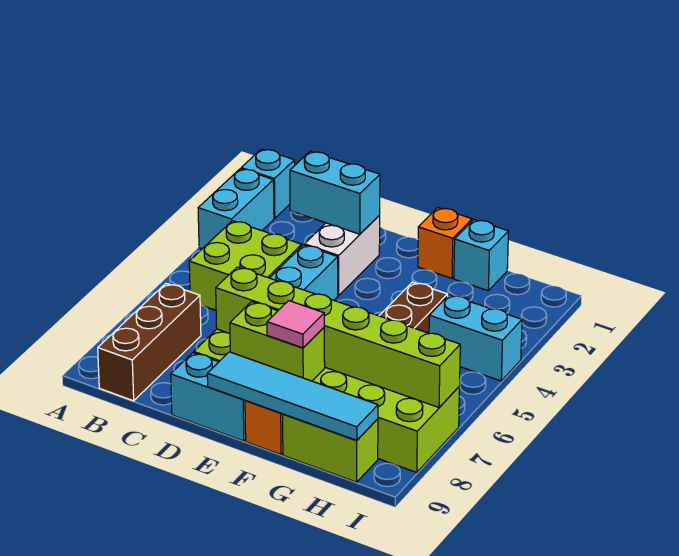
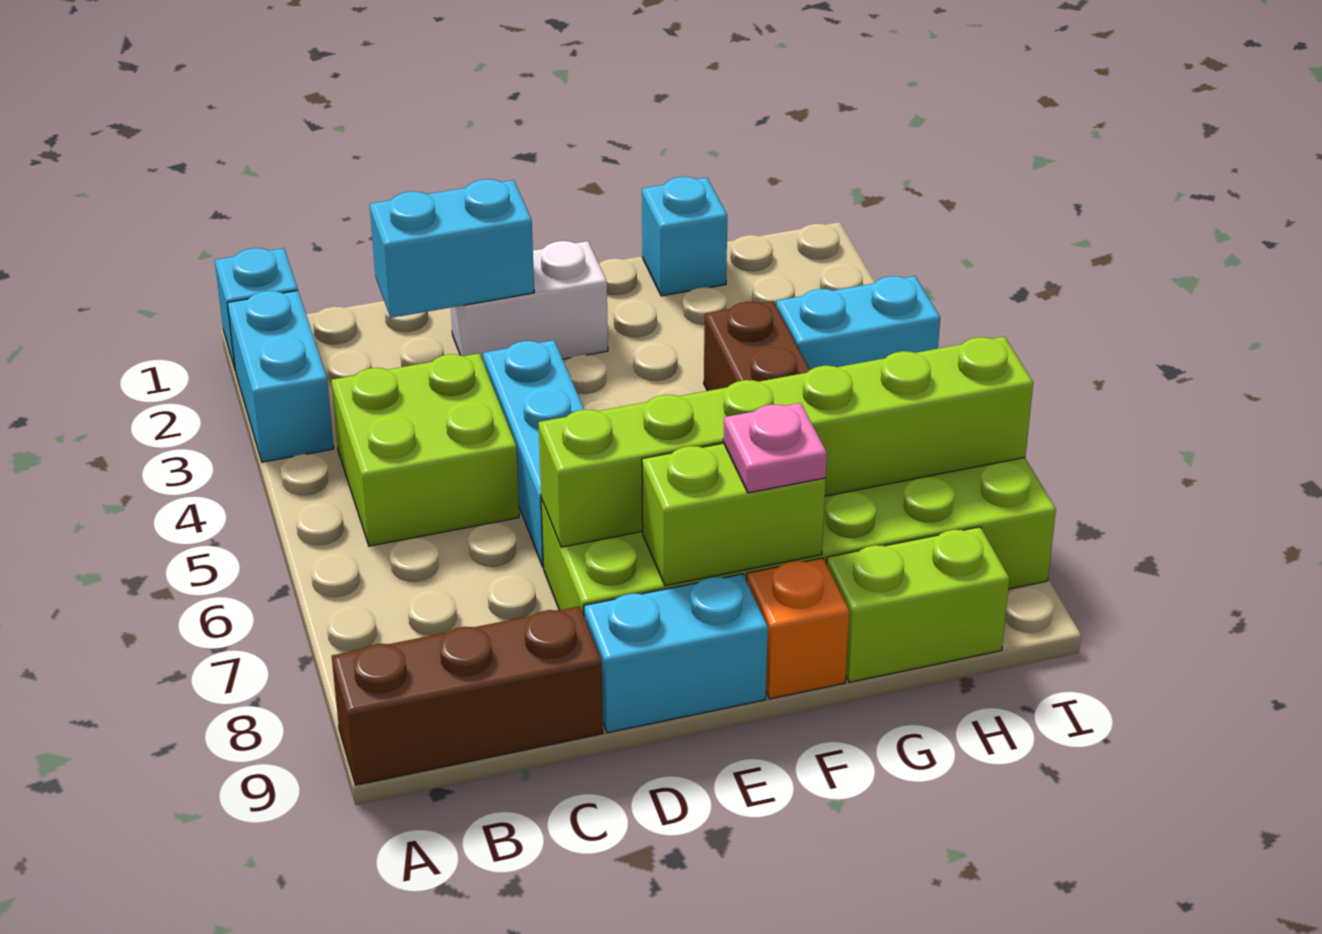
brown brick B7:B9 level 1 -> brown brick A9:C9 level 1
white brick D2:D3 level 1 -> white brick D2:E2 level 1
cyan tile E9:H9 level 2 -> none
orange brick F1 level 1 -> none
pink tile F8 level 3 -> pink plate F8 level 3

